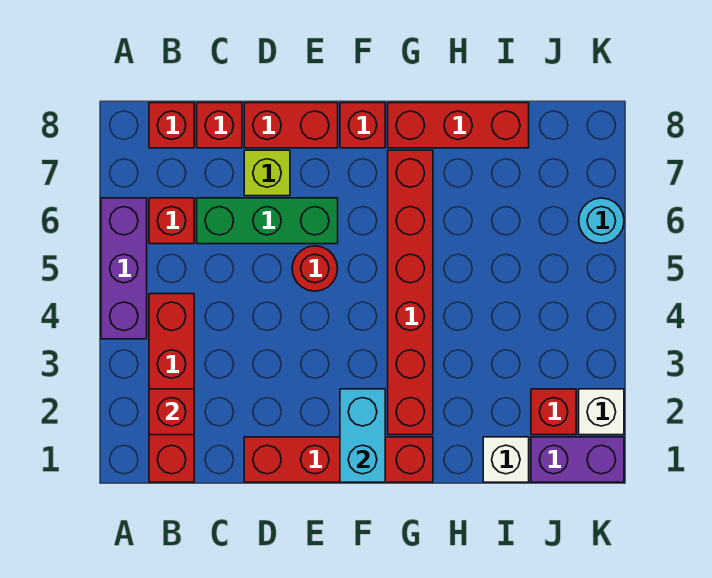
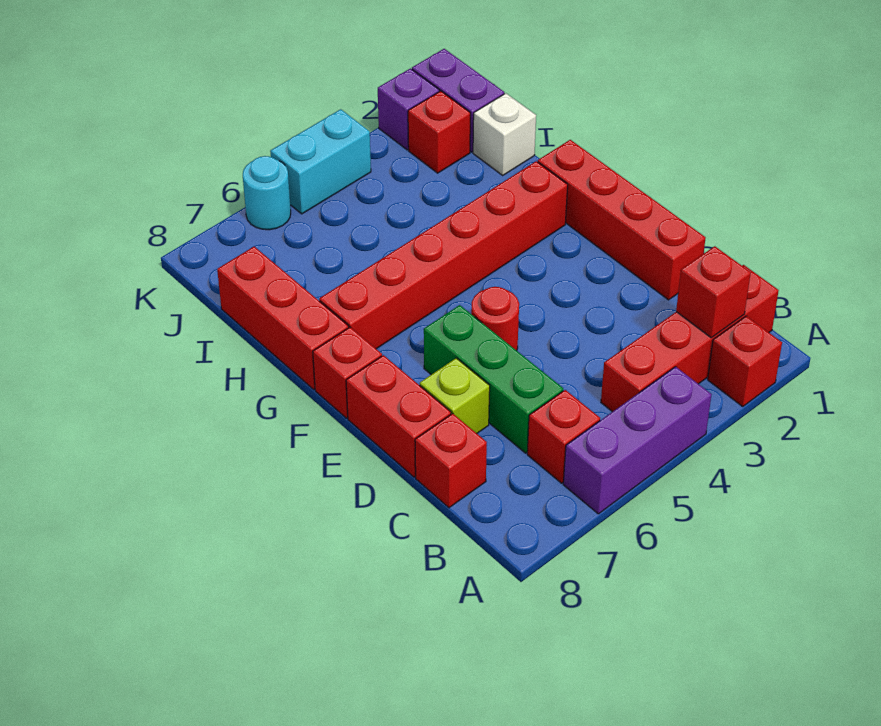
red brick B8 level 1 -> red brick A2 level 1
cyan brick F1:F2 level 2 -> cyan brick K4:K5 level 1
white brick K2 level 1 -> purple brick K2 level 1

